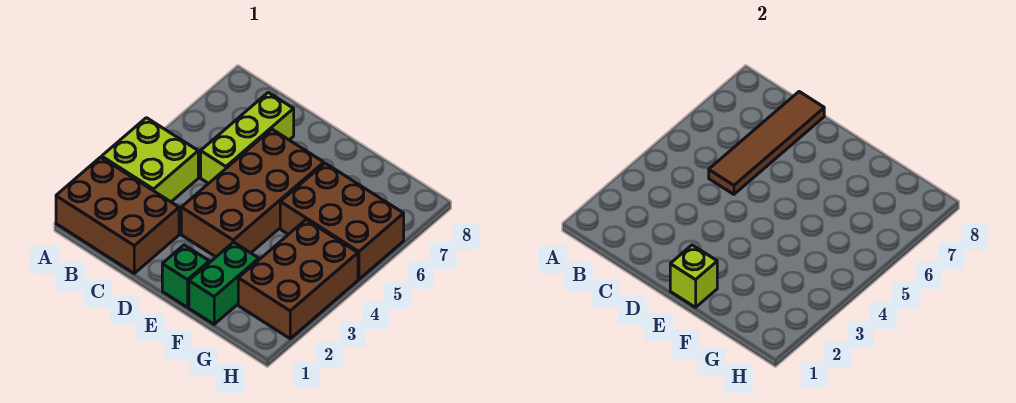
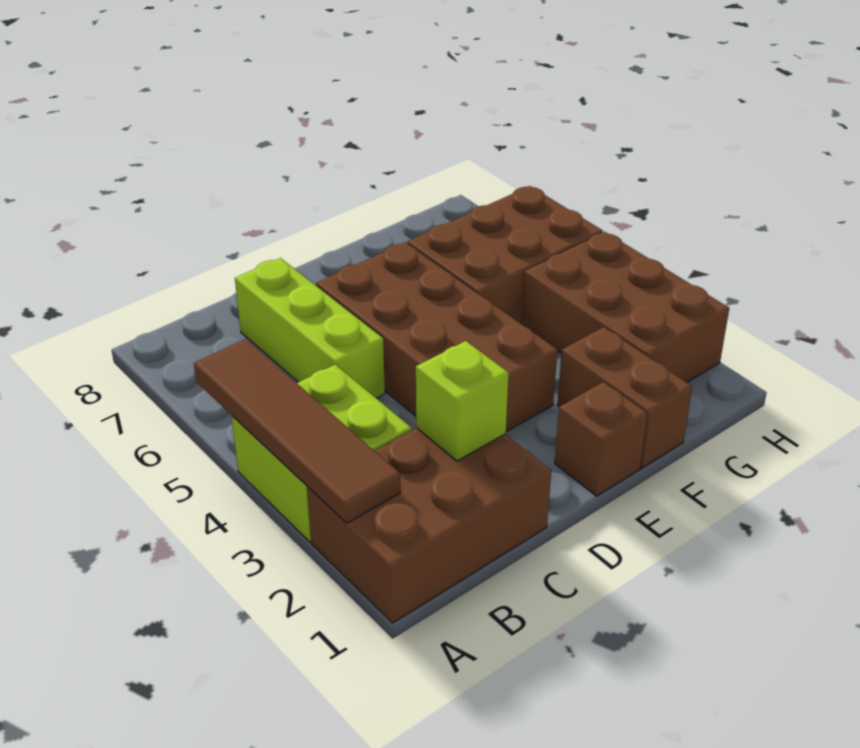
brown tile C5:C8 level 2 -> brown tile A2:A5 level 2
green brick E1 level 1 -> brown brick E1 level 1
lime brick E1 level 2 -> lime brick C2 level 2
green brick F1:F2 level 1 -> brown brick F1:F2 level 1

